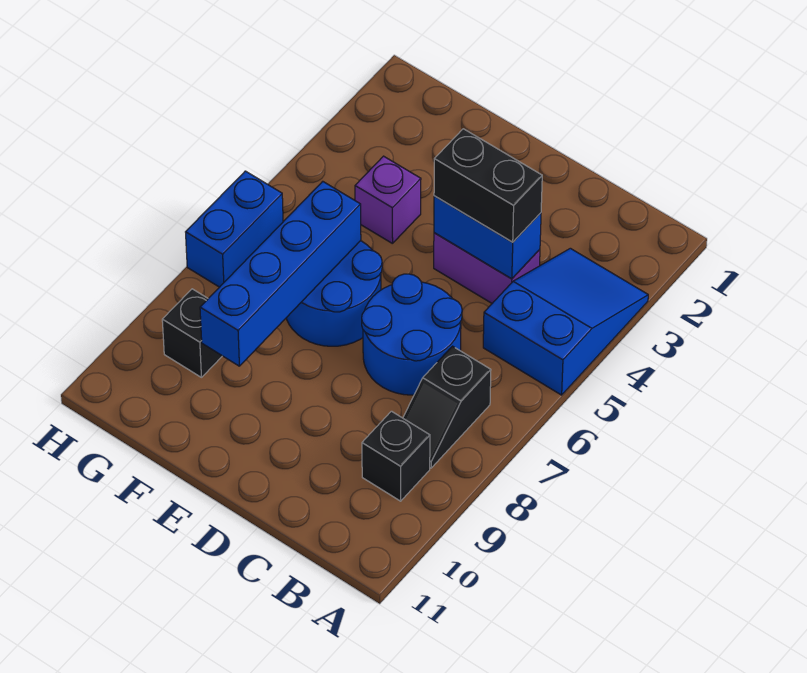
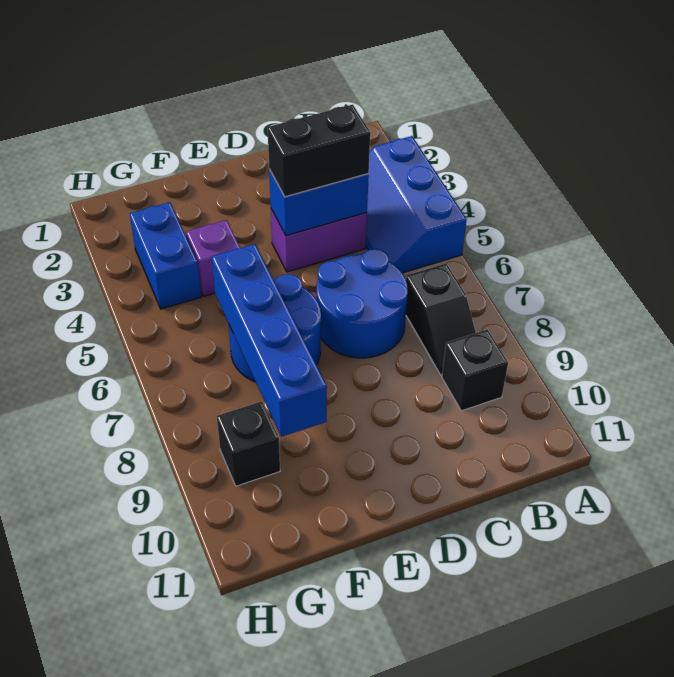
blue slope A3:B5 level 1 top 5 -> blue slope A3:B5 level 1 top A
blue brick H6:H7 level 1 -> blue brick G3:G4 level 1

